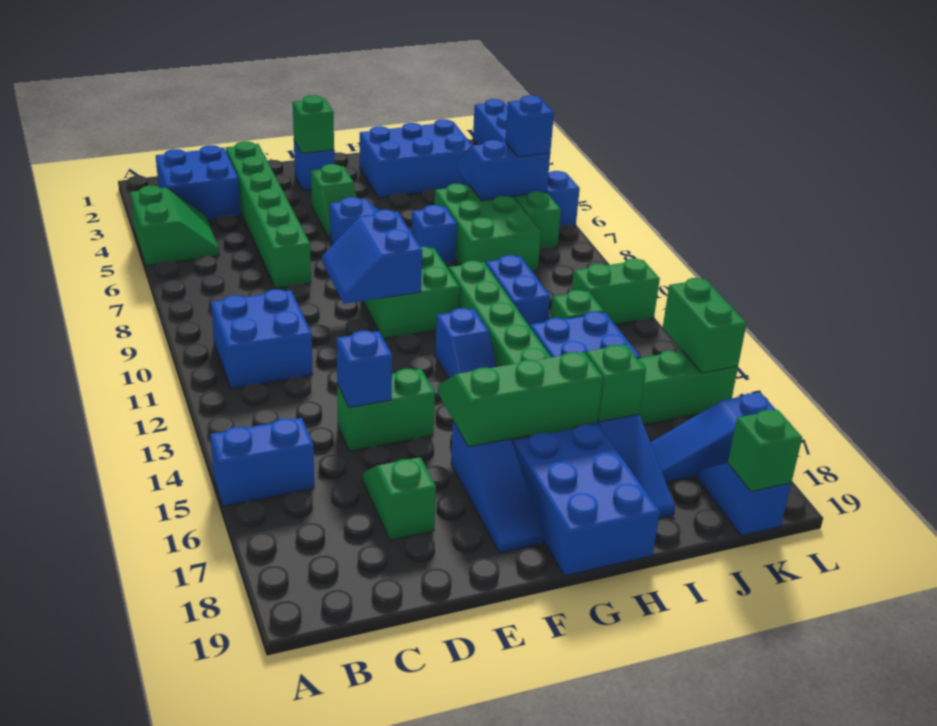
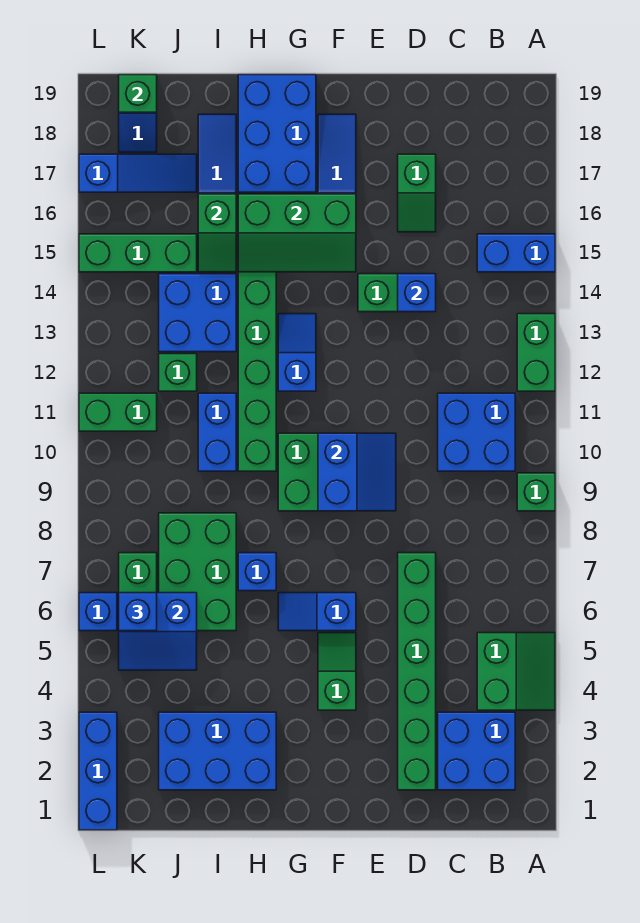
green slope A4:B5 level 1 top A -> green slope A4:B5 level 1 top B
blue brick F2 level 1 -> none
green brick F2 level 2 -> green brick A9 level 1
green brick L14:L15 level 2 -> green brick A12:A13 level 1

